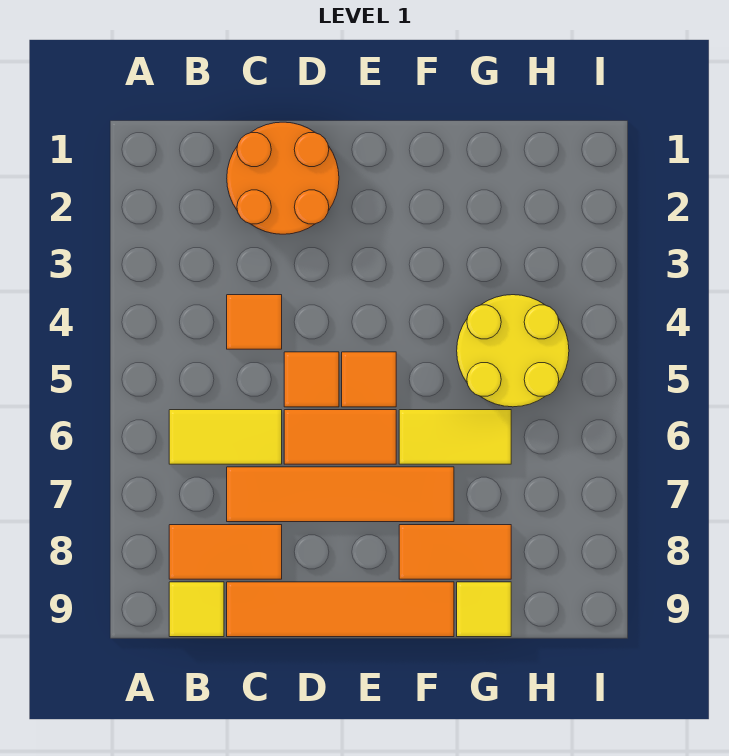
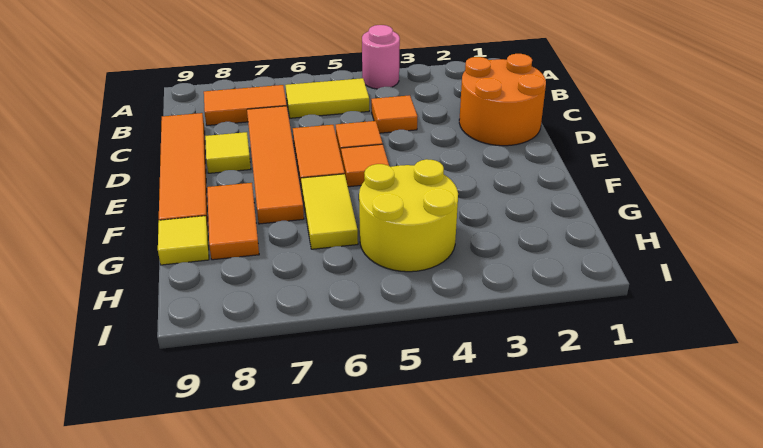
none -> pink round brick A4 level 1
yellow tile B6:C6 level 1 -> yellow tile B5:B6 level 1
orange tile B8:C8 level 1 -> orange tile B7:B8 level 1
yellow tile B9 level 1 -> yellow tile D8 level 1

